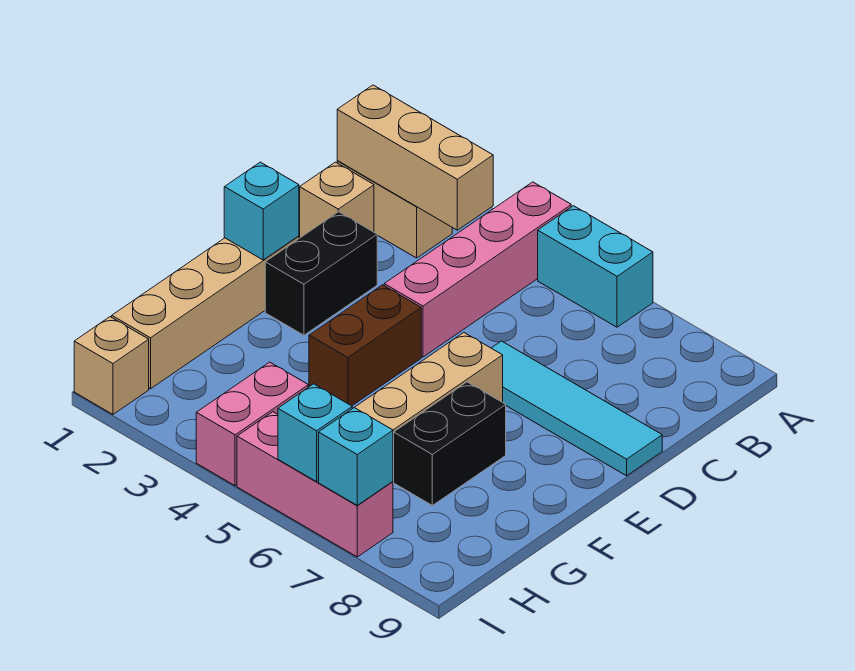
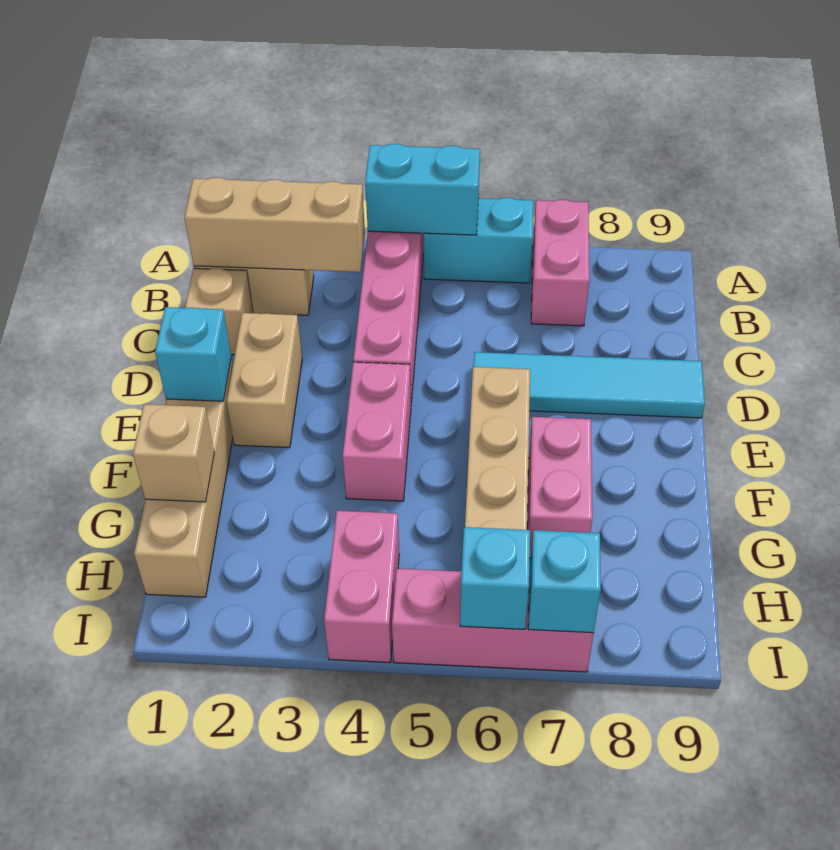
none -> cyan brick A4:A5 level 2
none -> pink brick A7:B7 level 1
black brick D2:E2 level 1 -> tan brick D2:E2 level 1
brown brick E4:F4 level 1 -> pink brick E4:F4 level 1
black brick F7:G7 level 1 -> pink brick F7:G7 level 1
tan brick I1 level 1 -> tan brick G1 level 2

